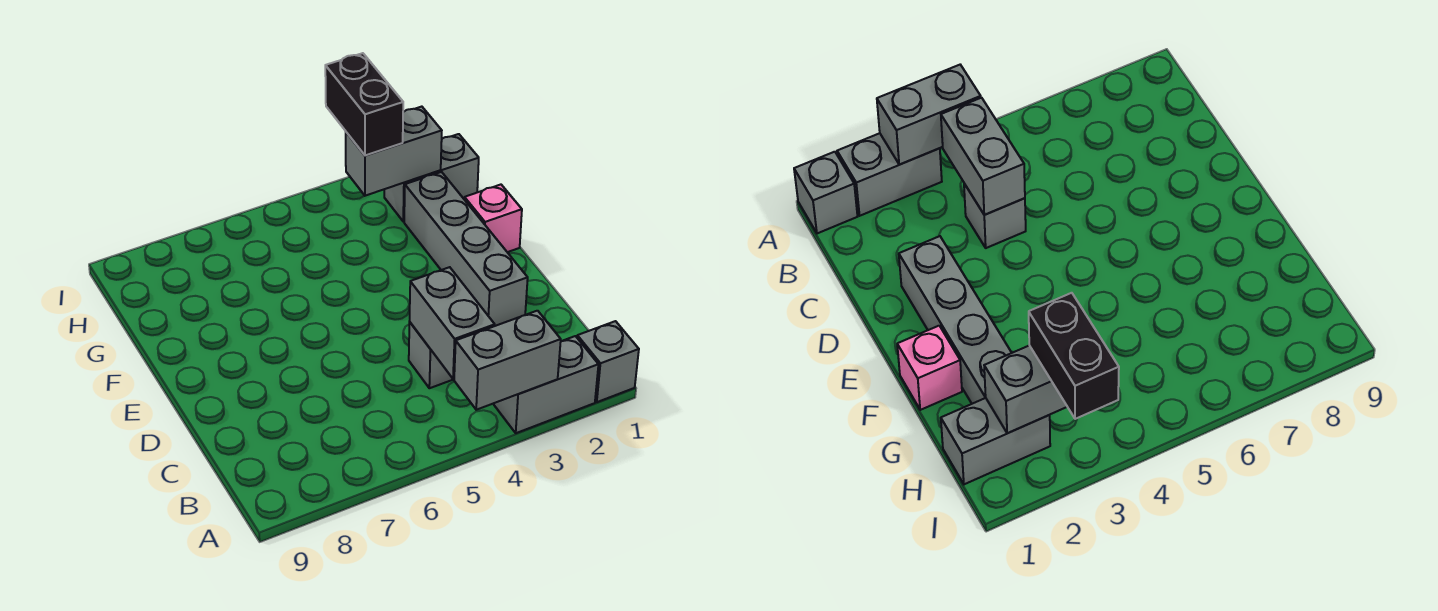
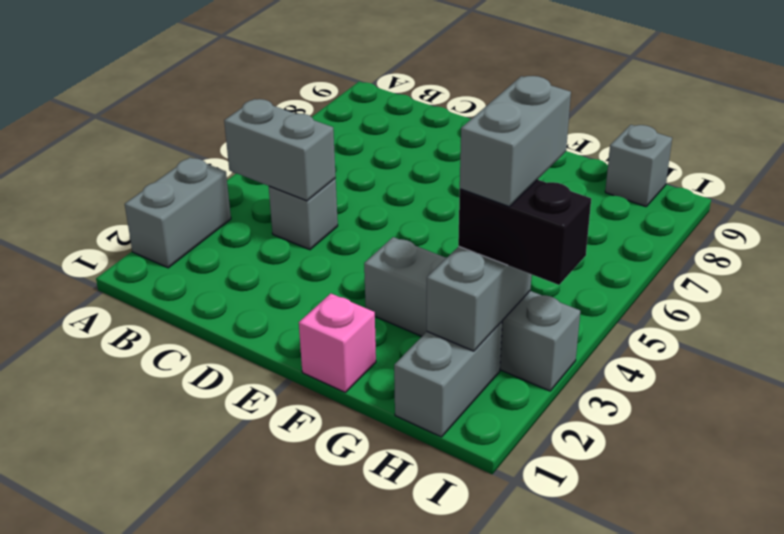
grey brick A1 level 1 -> grey brick H9 level 1
grey brick A3:A4 level 2 -> grey brick H3:H4 level 4
grey brick D2:G2 level 1 -> grey brick F3:I3 level 1

